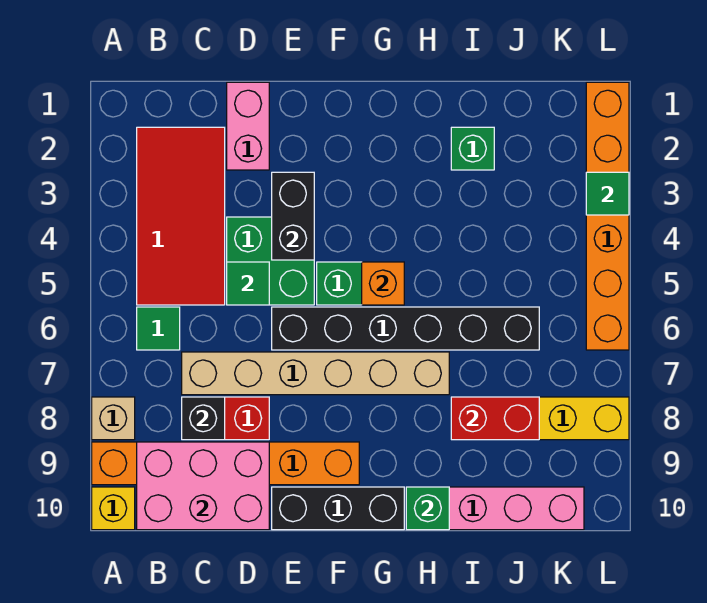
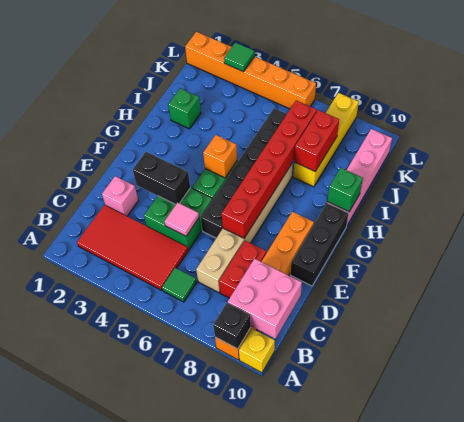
tan brick A8 level 1 -> none
pink brick B9:D10 level 2 -> pink brick B9:C10 level 2
black brick C8 level 2 -> black brick A9 level 2
pink brick D1:D2 level 1 -> pink brick D2 level 1
green tile D5 level 2 -> pink tile D5 level 2
none -> red brick E7:J7 level 2

